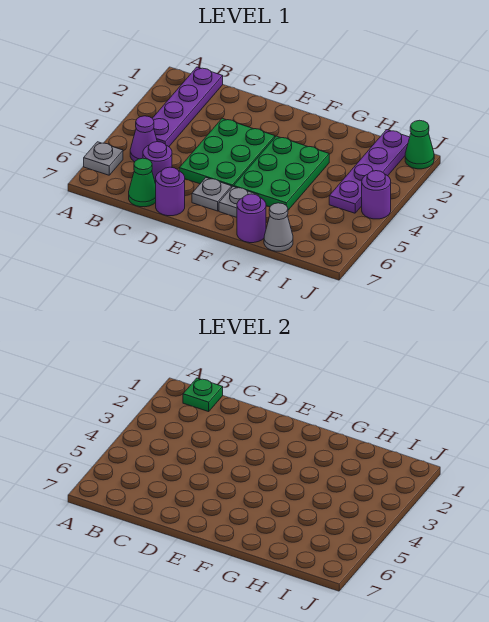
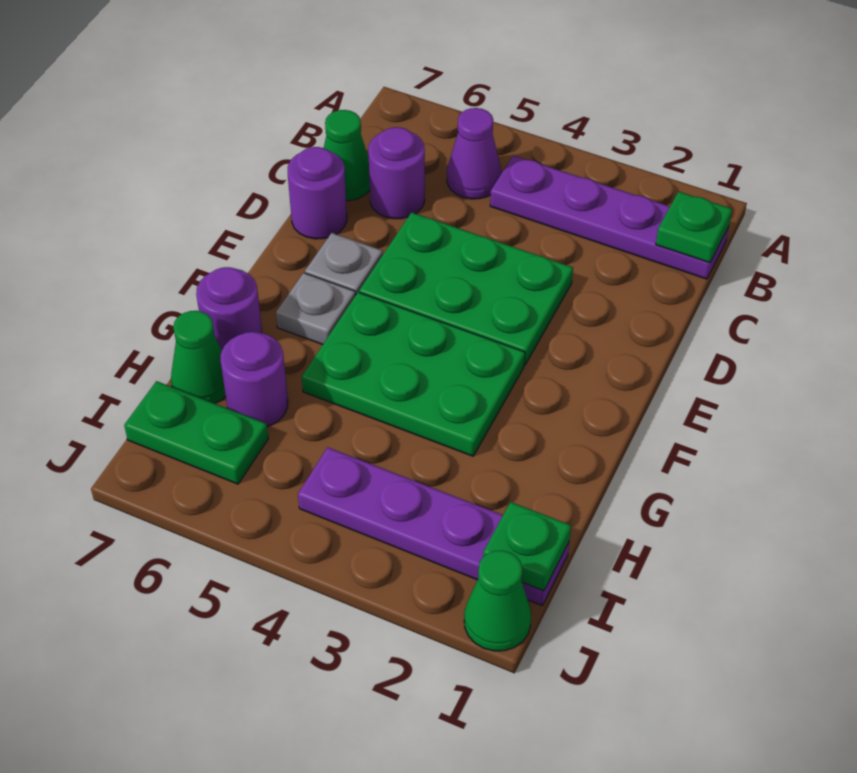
grey plate A6 level 1 -> none
grey cone H7 level 1 -> green cone H7 level 1
none -> green plate I1 level 2
none -> green plate I6:I7 level 1
purple round brick J4 level 1 -> purple round brick H6 level 1

